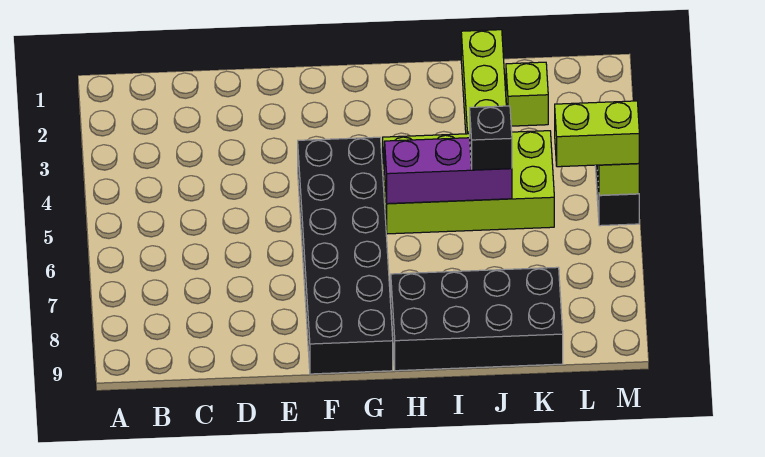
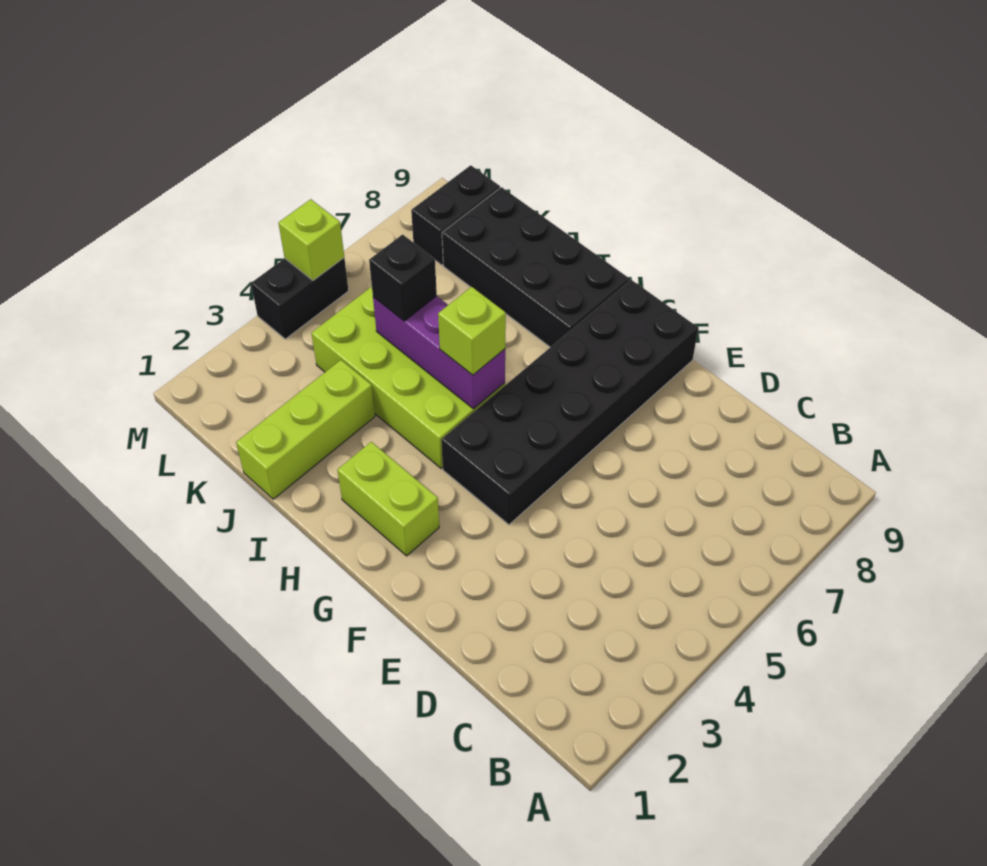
lime brick K2 level 1 -> lime brick H5 level 3
lime brick L5:M5 level 3 -> lime brick G2:H2 level 1
none -> black brick L8:L9 level 1

